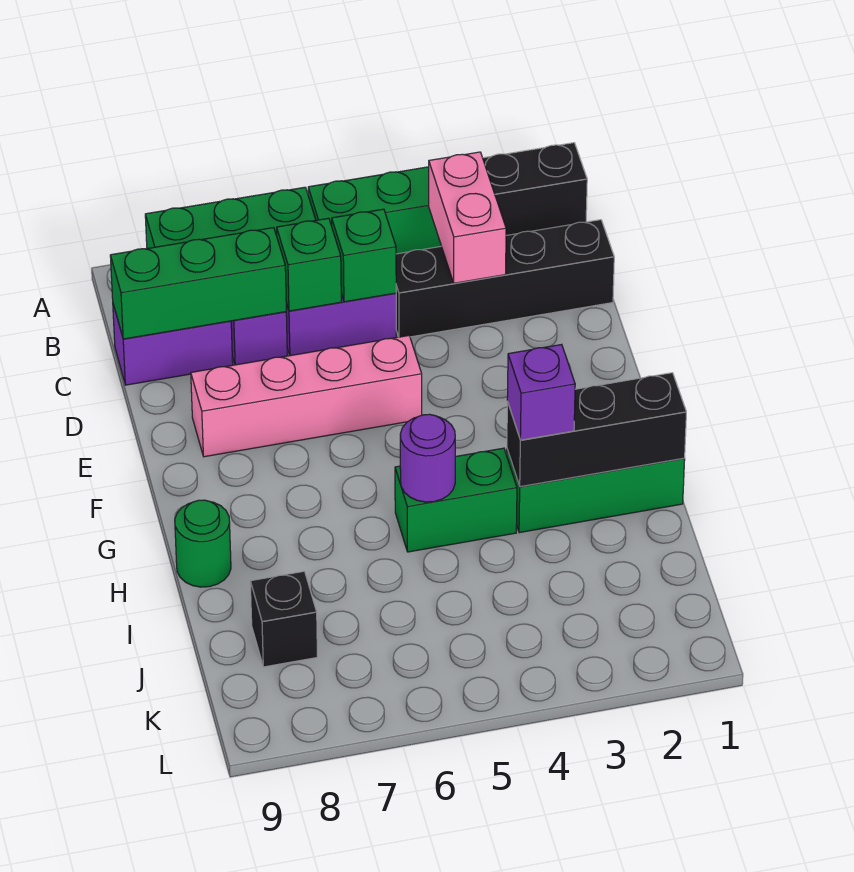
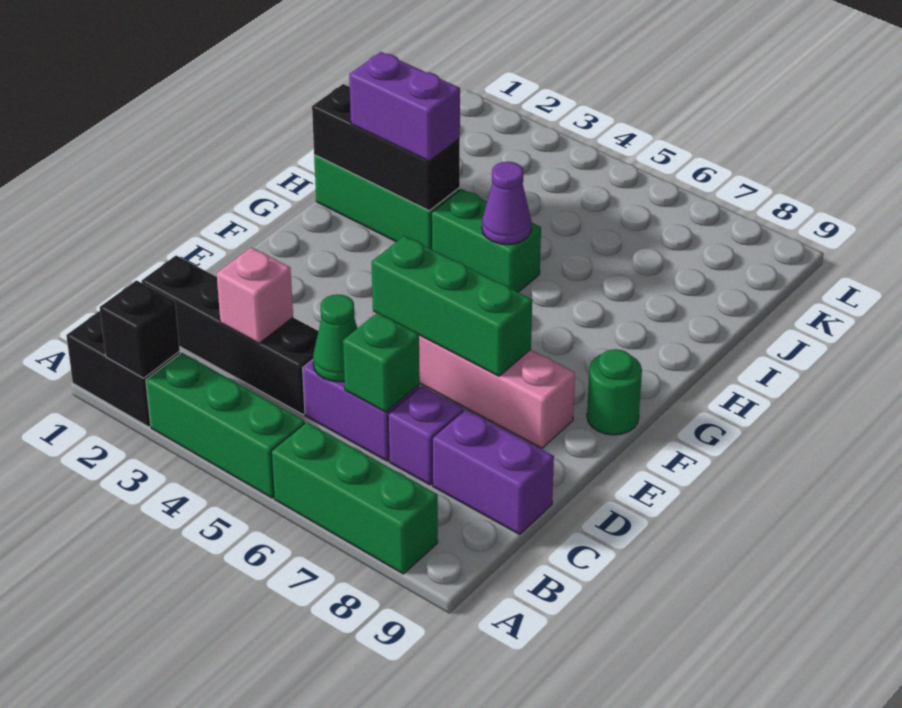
pink brick B3:C3 level 2 -> pink brick C3 level 2
green brick C5 level 2 -> green cone C5 level 2
green brick C7:C9 level 2 -> green brick E5:E7 level 2
purple brick H3 level 3 -> purple brick H2:H3 level 3
purple round brick H5 level 2 -> purple cone H5 level 2
green round brick H9 level 1 -> green round brick F9 level 1
black brick J8 level 1 -> black brick A2 level 2

